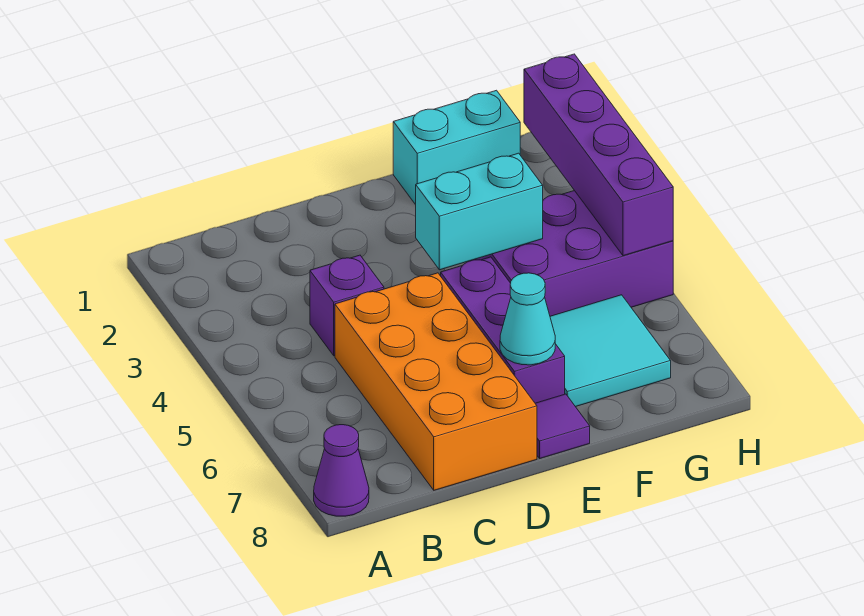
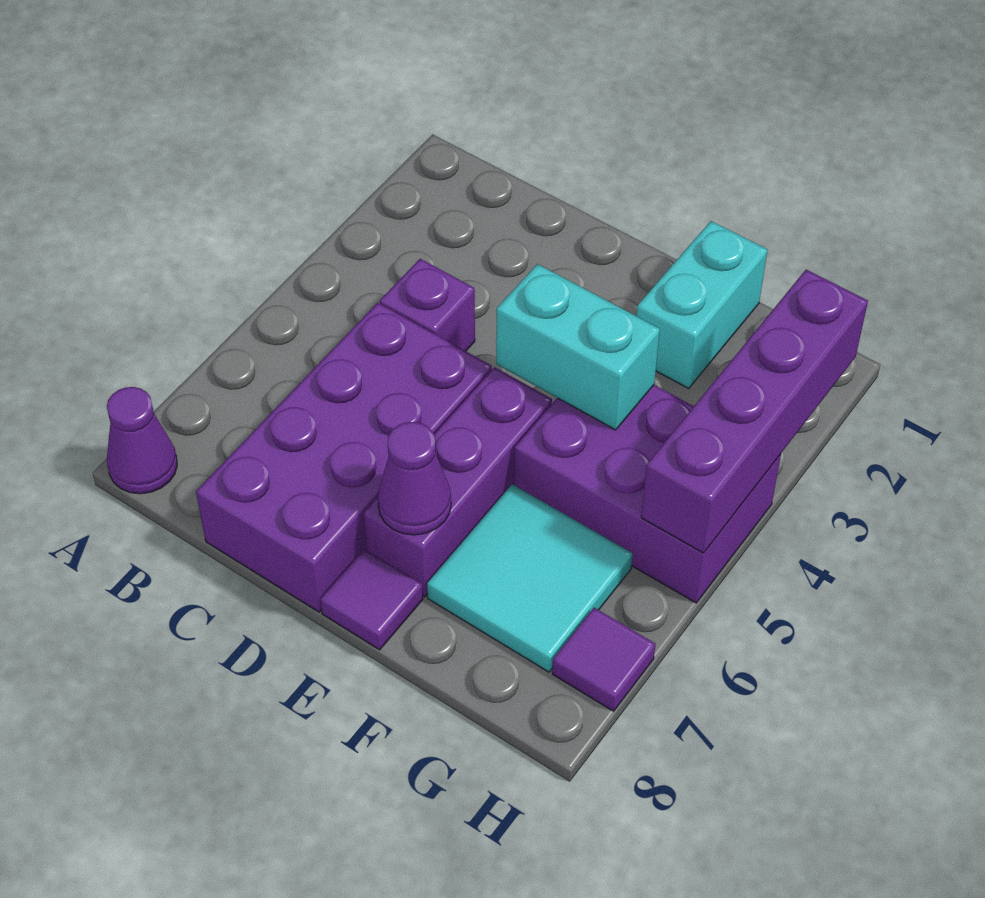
orange brick C5:D8 level 1 -> purple brick C5:D8 level 1
cyan cone E7 level 2 -> purple cone E7 level 2
cyan brick F1:G1 level 1 -> cyan brick F1:F2 level 1
none -> purple tile H7 level 1

